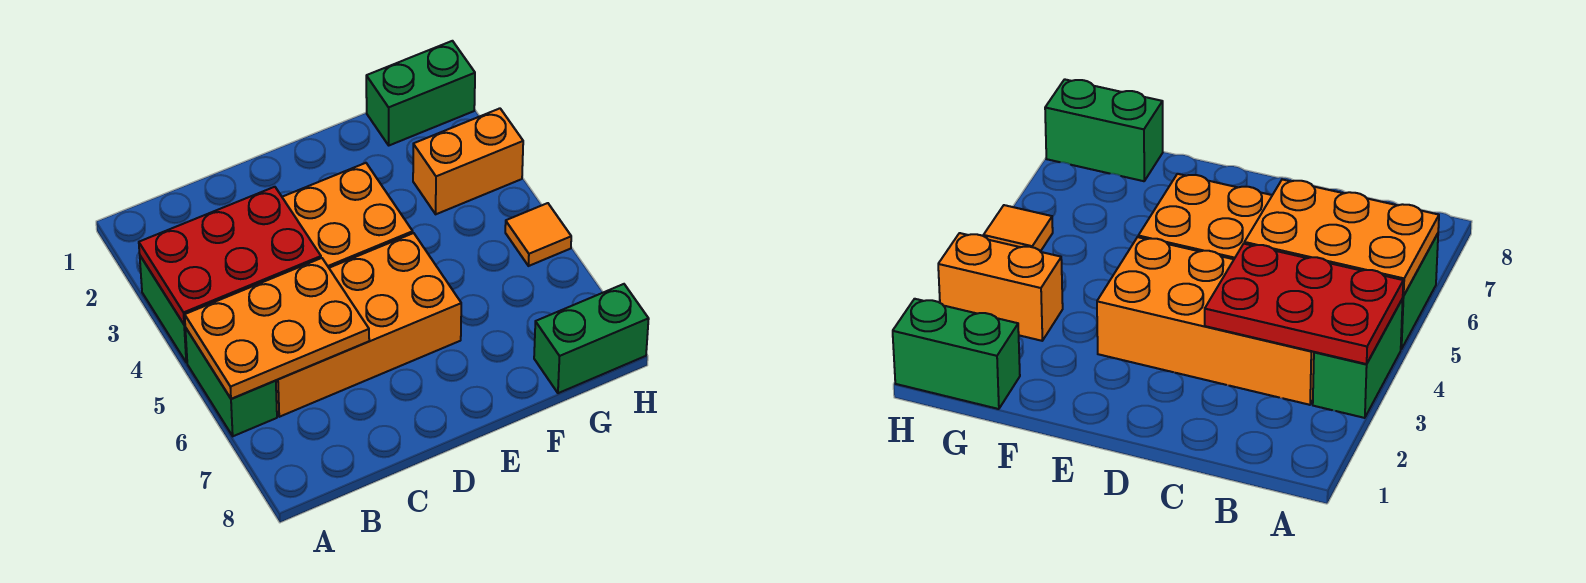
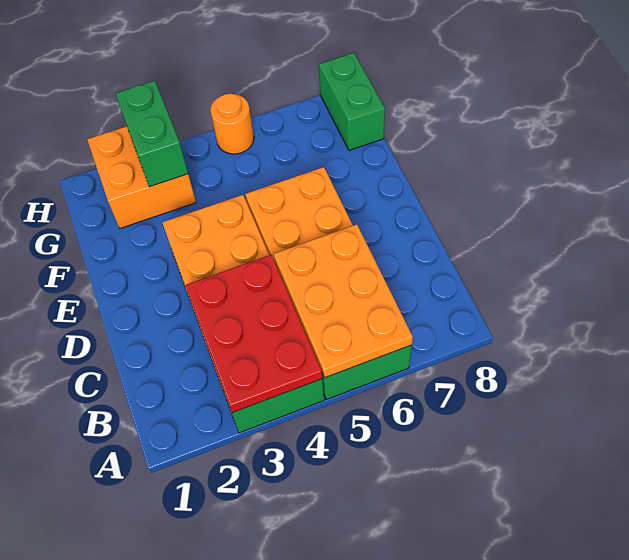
green brick G1:H1 level 1 -> green brick G3:H3 level 2
orange brick G3:H3 level 1 -> orange brick G2:H3 level 1
orange tile H5 level 1 -> orange round brick H5 level 1

